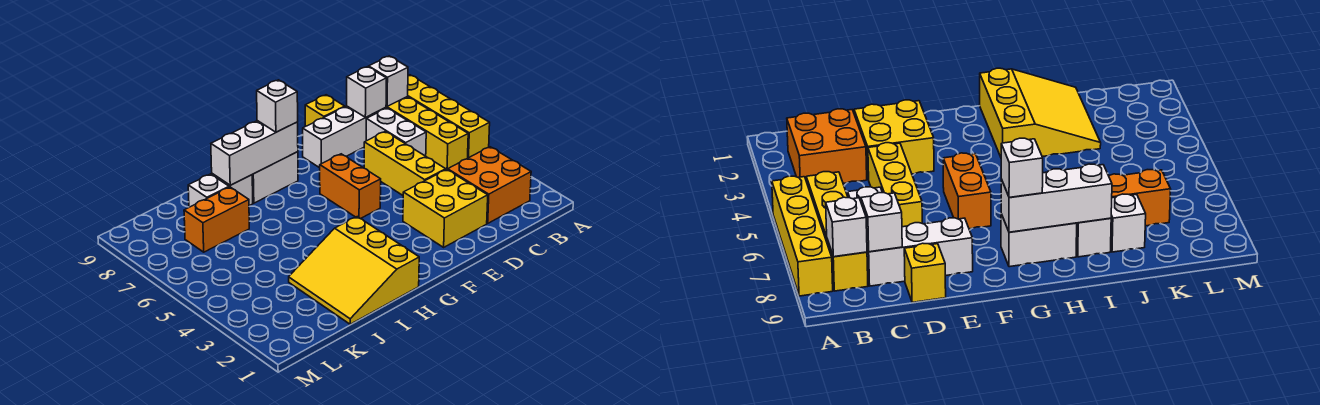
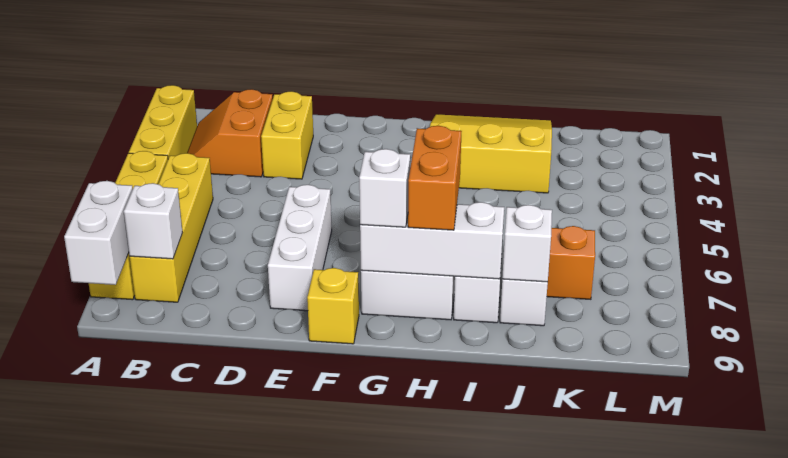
orange brick B2:C3 level 1 -> orange slope B2:C3 level 1 top C
white brick C6:C7 level 1 -> white brick A8:A9 level 2
white brick C8:E8 level 1 -> white brick E6:E8 level 1
white brick C8 level 2 -> white brick J8 level 2
yellow brick D2:E3 level 1 -> yellow brick D2:D3 level 1
yellow brick D4:D6 level 1 -> yellow brick A2:A4 level 1
yellow brick D9 level 1 -> yellow brick F9 level 1
orange brick F5:F6 level 1 -> orange brick H7:H8 level 3
yellow slope H1:J3 level 1 top H -> yellow slope H1:J3 level 1 top 3

